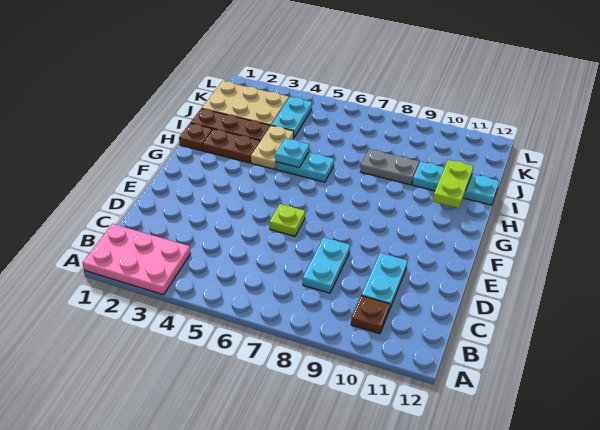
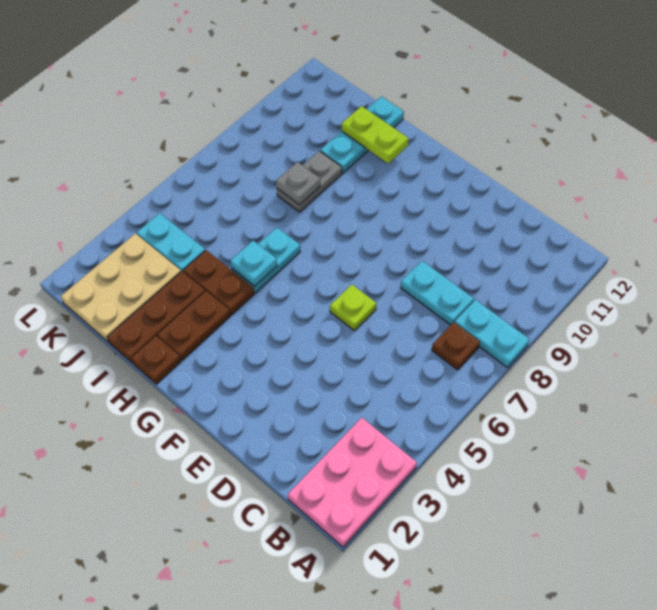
brown plate B10 level 1 -> brown plate B7 level 1
cyan plate C10:D10 level 1 -> cyan plate A8:B8 level 1
tan plate H4:I4 level 1 -> brown plate H4:I4 level 1
none -> grey plate I8 level 2

